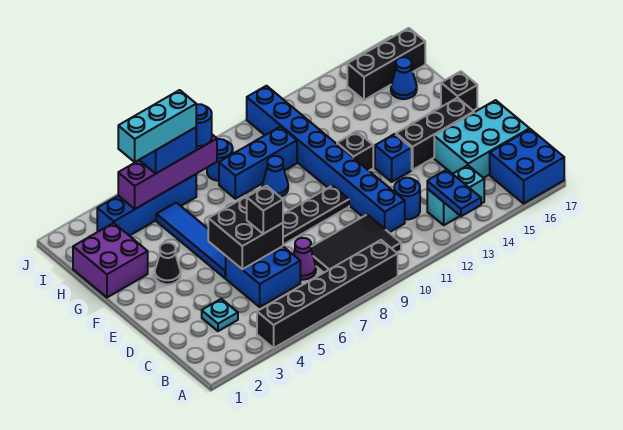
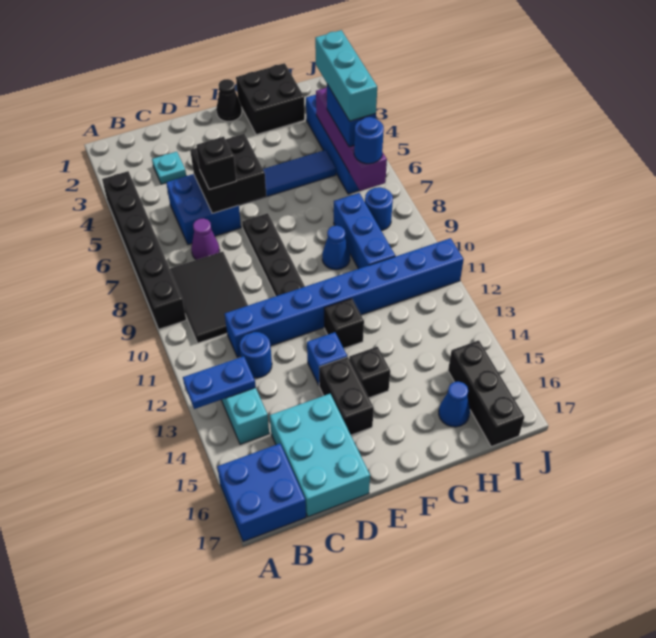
black brick E14:E16 level 1 -> black brick E14:E15 level 1
black cone F3 level 1 -> black cone F1 level 1
black brick F17 level 1 -> black brick F14 level 1
purple brick G1:H2 level 1 -> black brick G1:H2 level 1

